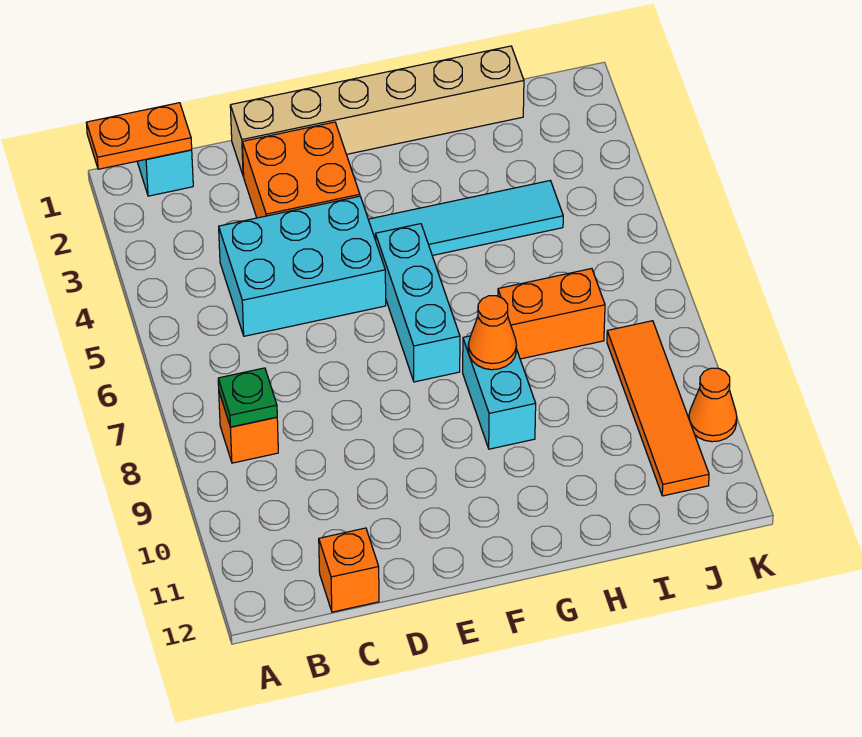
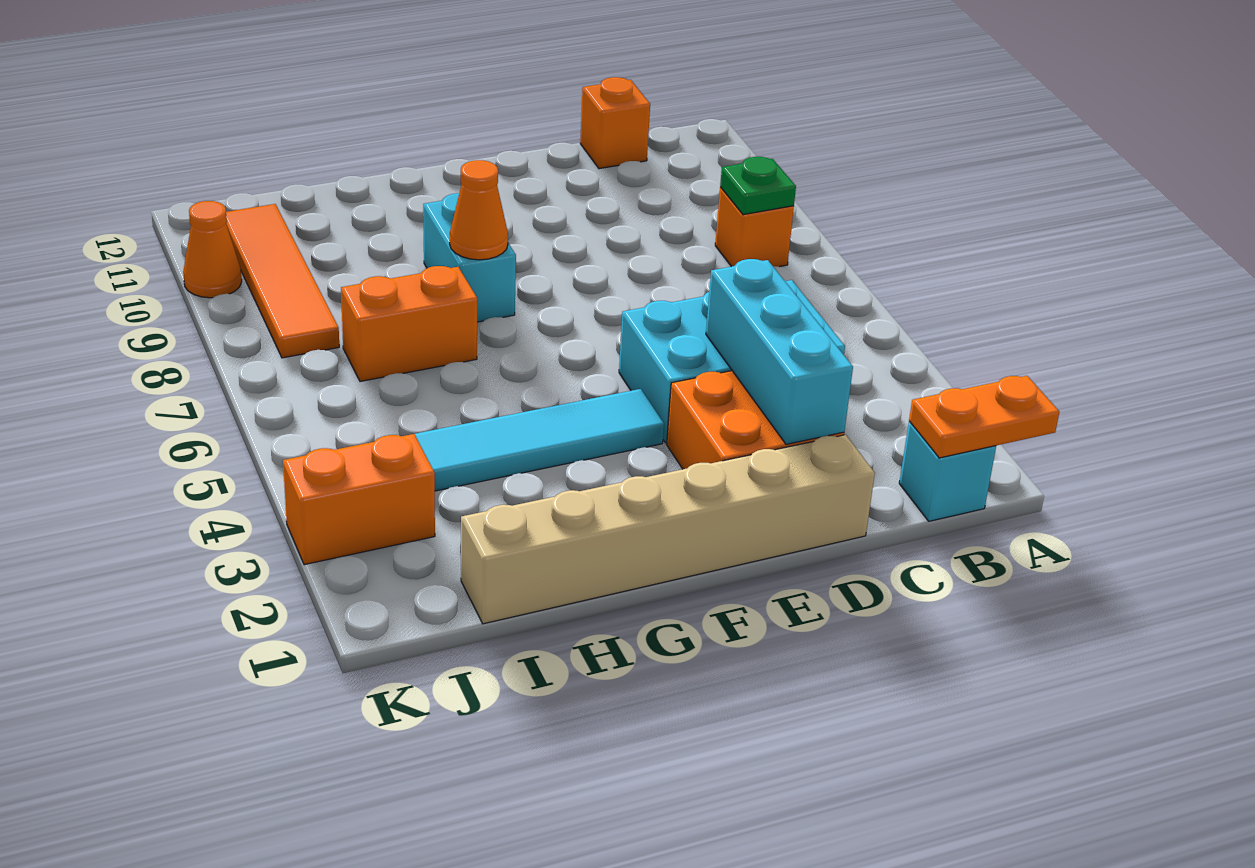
cyan brick F5:F7 level 1 -> cyan brick D2:D4 level 2
none -> orange brick J3:K3 level 1

